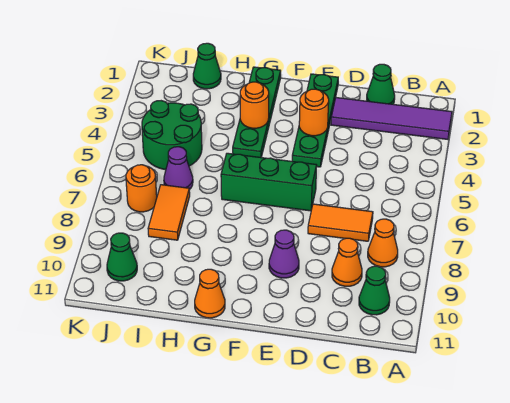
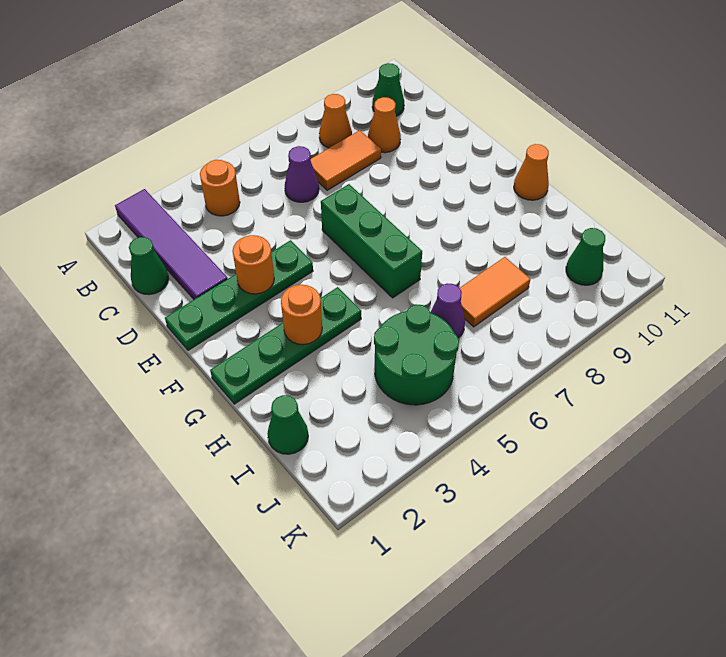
orange tile C7:D7 level 1 -> orange tile C7:C8 level 1
purple cone E9 level 1 -> purple cone C6 level 1
orange round brick J7 level 1 -> orange round brick B4 level 1

